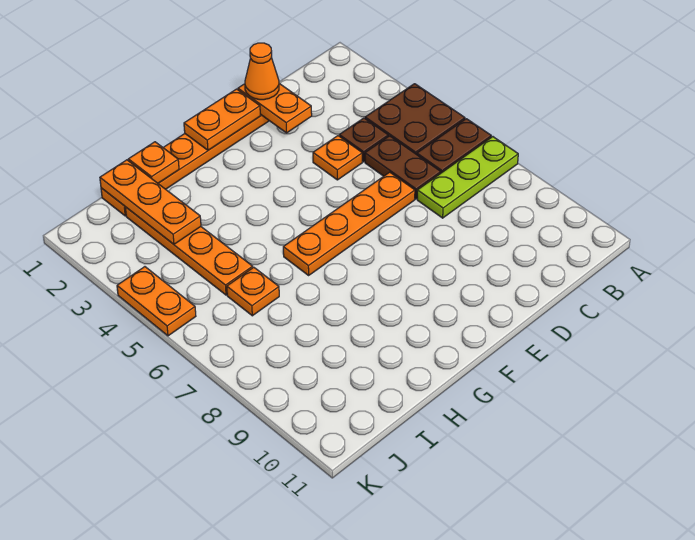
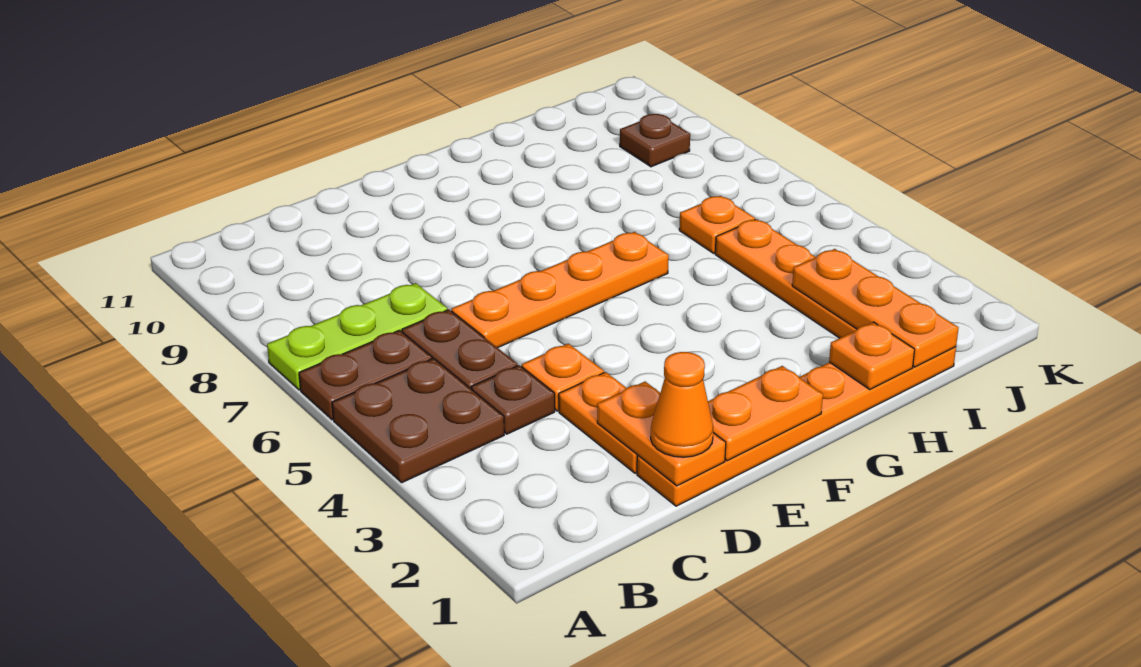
none -> brown plate J9 level 1
orange plate K4:K5 level 1 -> orange plate D2:D3 level 1

